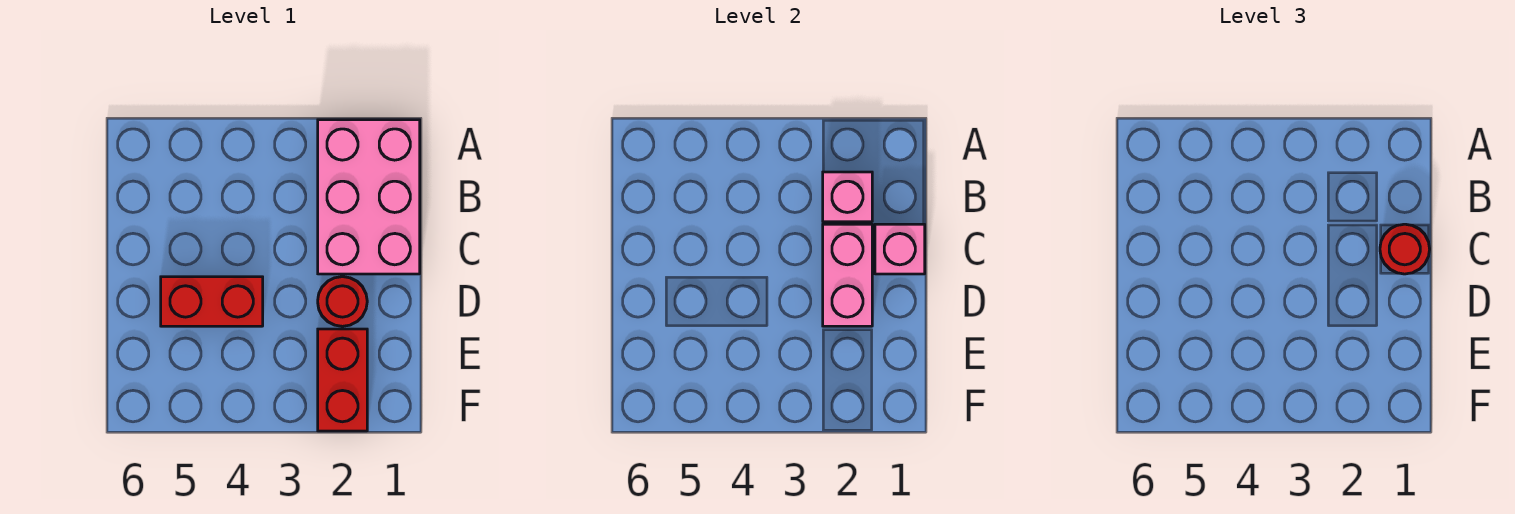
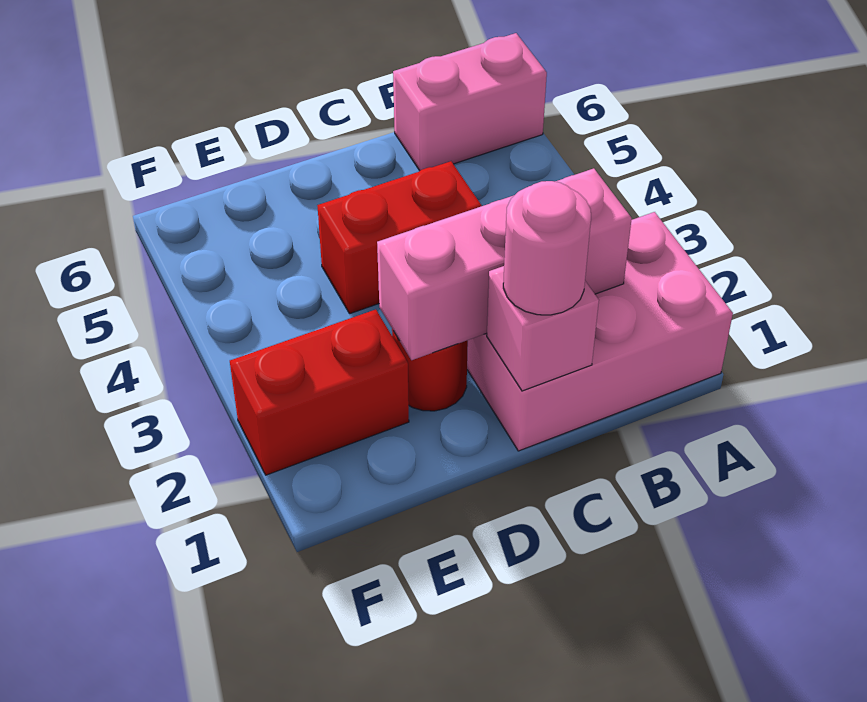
none -> pink brick A6:B6 level 1
red round brick C1 level 3 -> pink round brick C1 level 3
red brick D4:D5 level 1 -> red brick C4:D4 level 1

